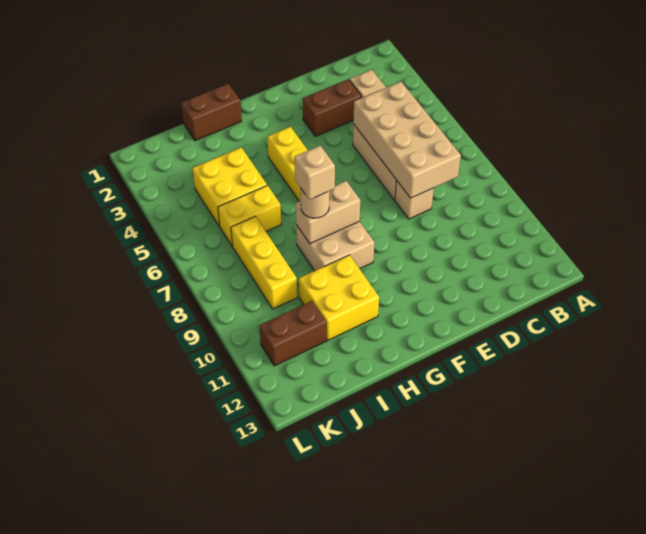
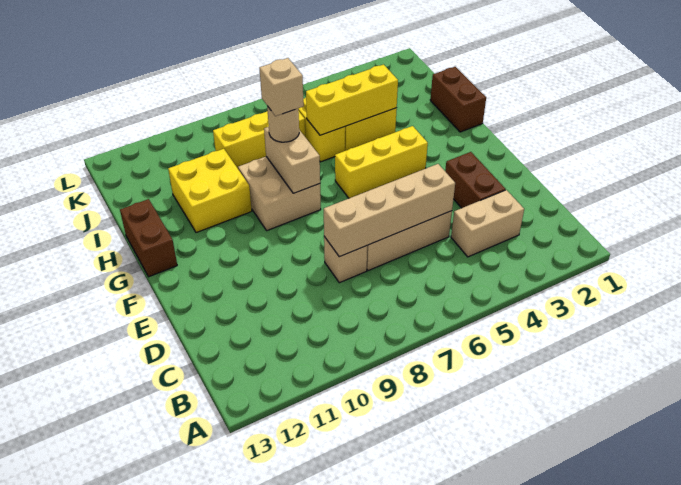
tan brick C5:D8 level 2 -> tan brick D5:D8 level 2
none -> yellow brick I4:I6 level 2
brown brick J11:K11 level 1 -> brown brick G13:H13 level 1

